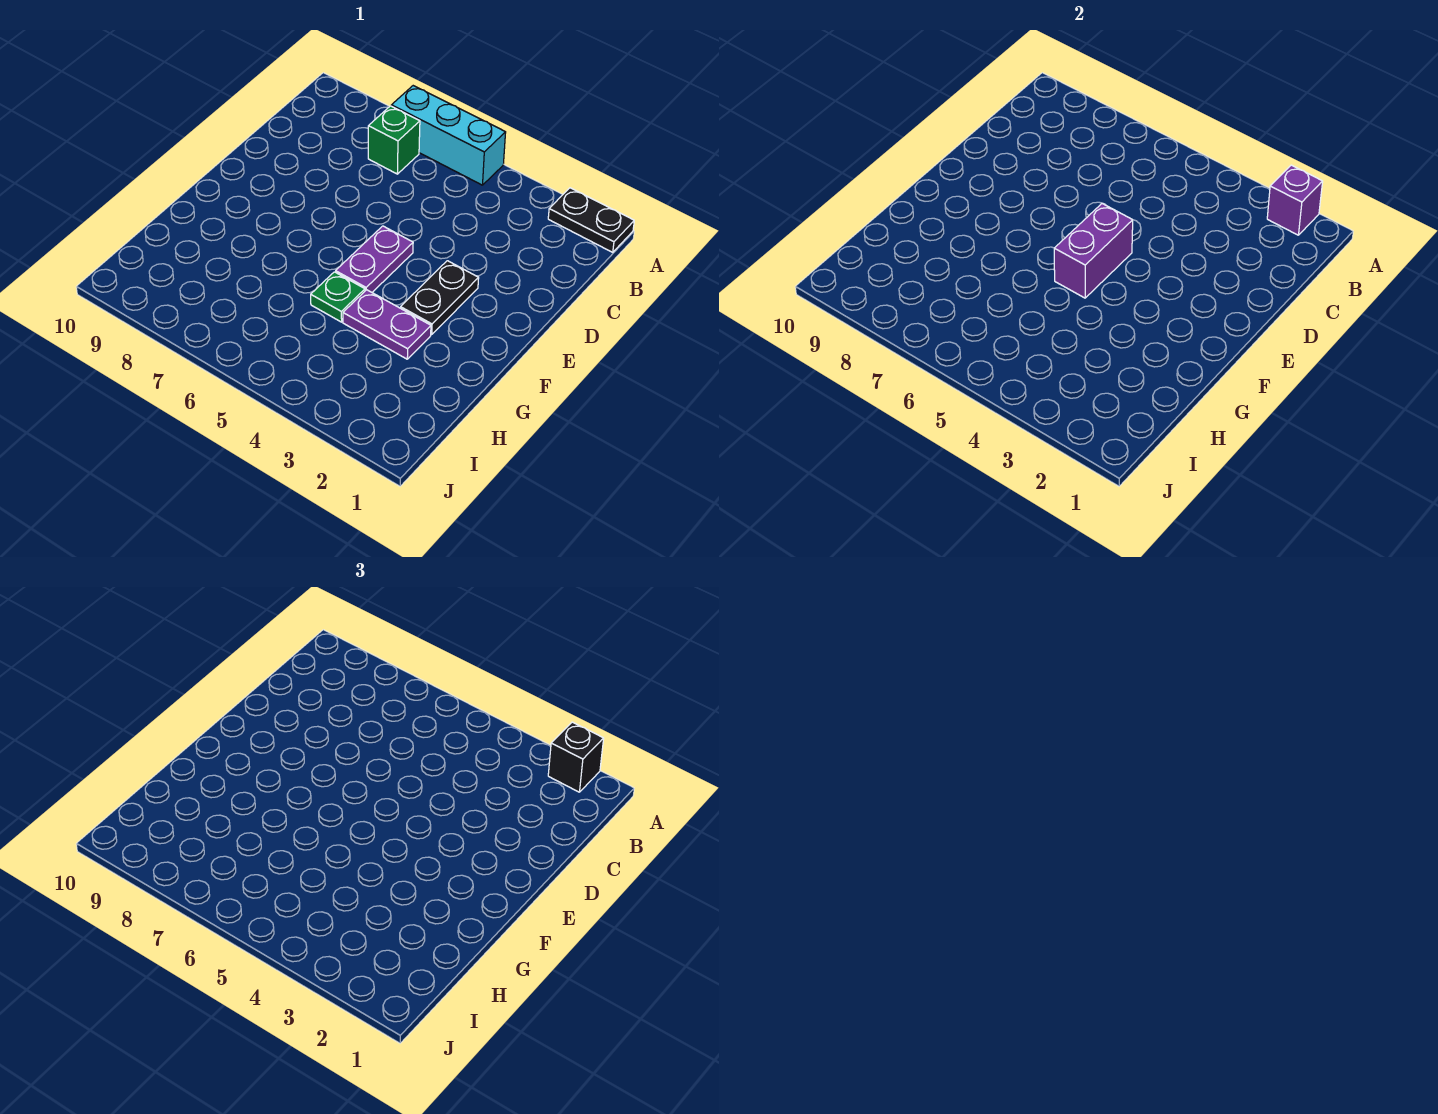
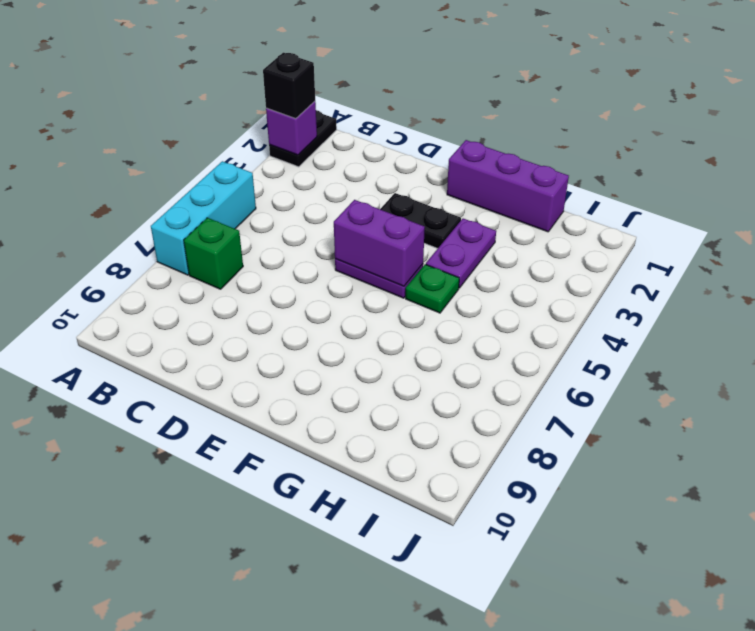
none -> purple brick F1:H1 level 1

